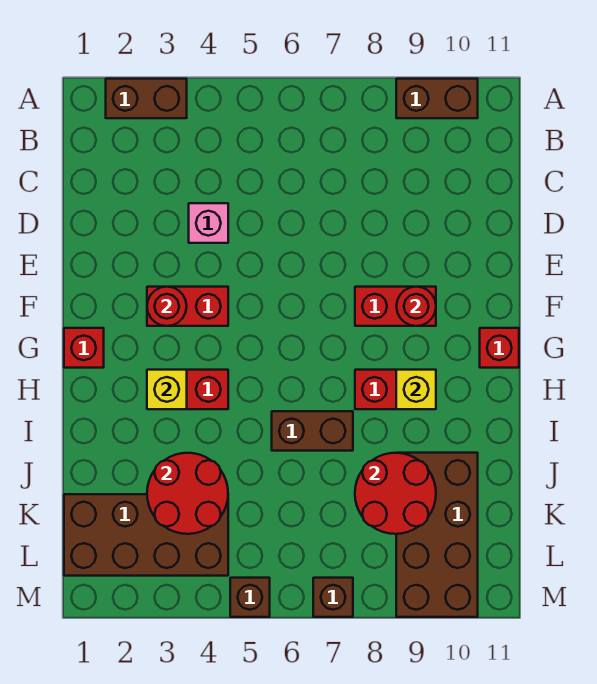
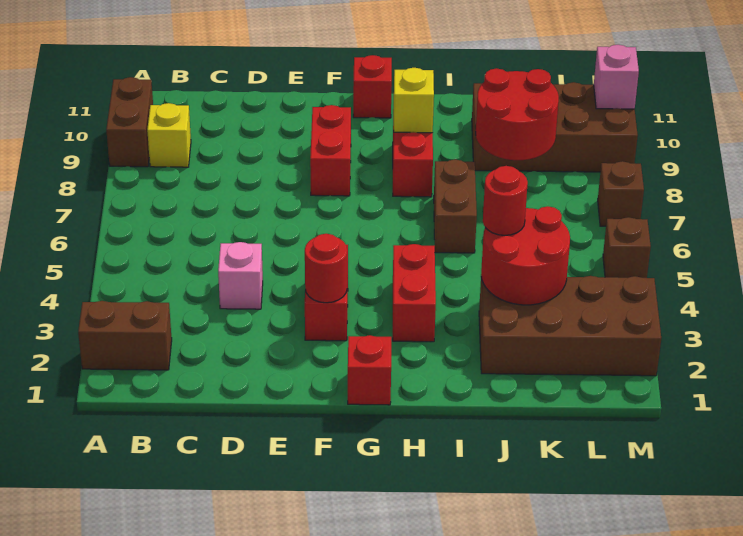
brown brick A2:A3 level 1 -> brown brick A2:B2 level 1
red round brick F9 level 2 -> red round brick J4 level 3
yellow brick H3 level 2 -> yellow brick B9 level 1
brown brick K1:L4 level 1 -> brown brick J2:M3 level 1
none -> pink brick M10 level 2

